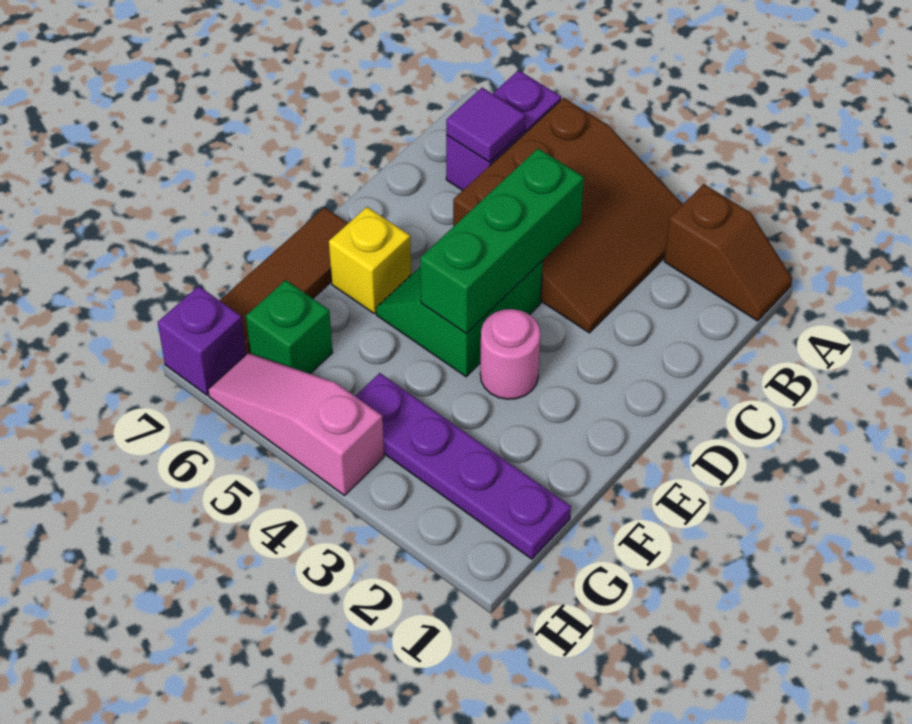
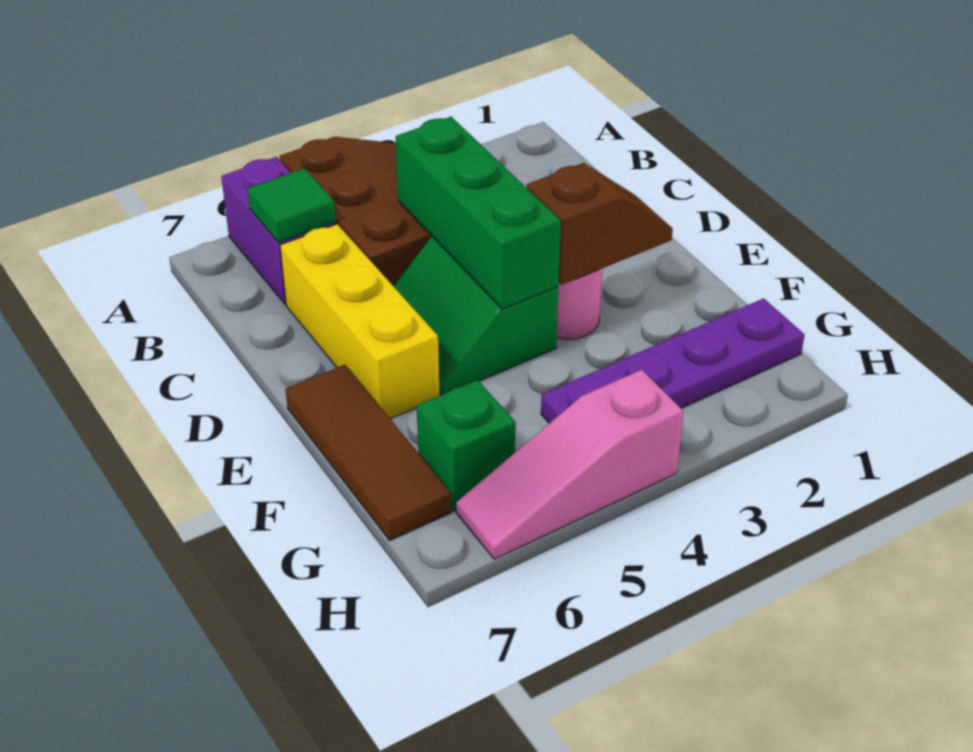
brown slope A1:A2 level 1 top 2 -> brown slope E2:E3 level 2 top 3
purple tile B6 level 2 -> green tile B6 level 2
yellow brick E6 level 1 -> yellow brick C6:E6 level 1
purple brick H7 level 1 -> none

